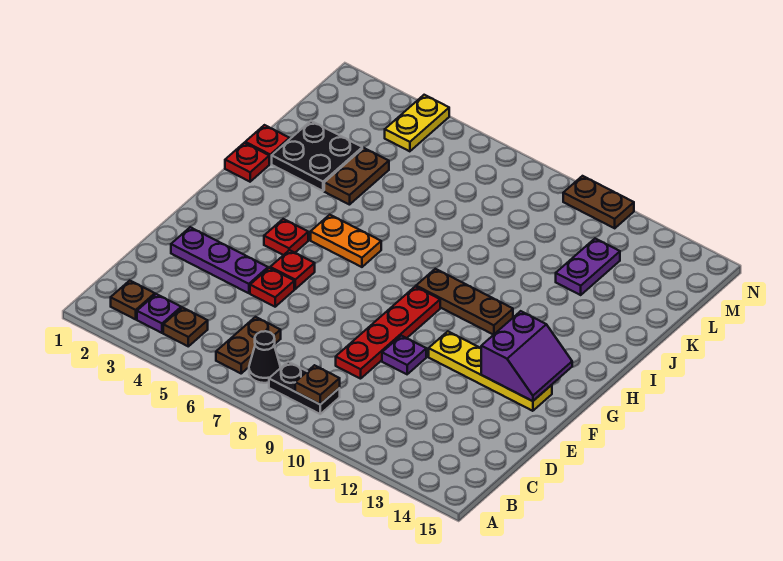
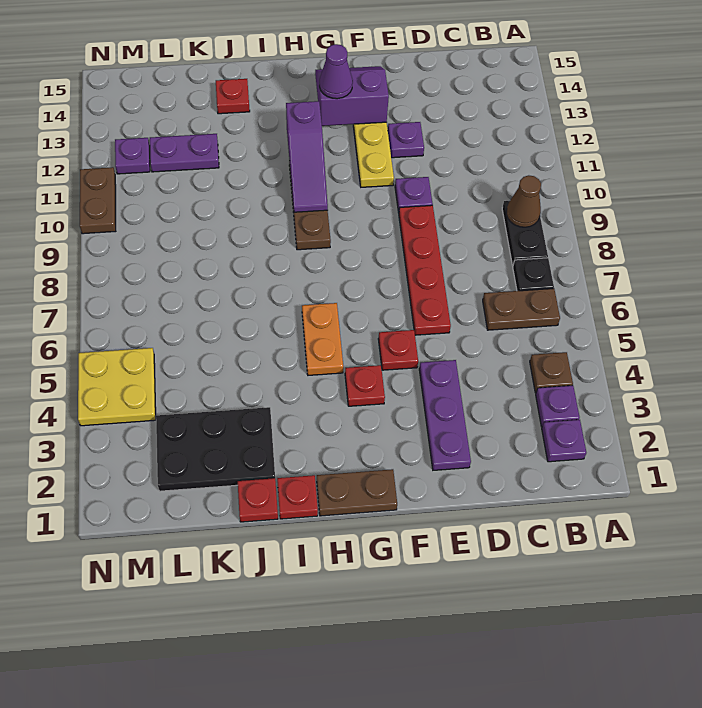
brown plate B2 level 1 -> purple plate B2 level 1
black cone B7 level 1 -> black plate B7 level 1
brown plate B9 level 2 -> brown cone B9 level 2
red plate D9:G9 level 1 -> red plate E6:E9 level 1
red plate E5 level 1 -> red plate J14 level 1
none -> purple plate E12 level 1
none -> purple cone G13 level 3
none -> purple slope H10:H12 level 2 top 12
black plate J2:K3 level 1 -> black plate J2:L3 level 1
brown plate J4:K4 level 1 -> brown plate G1:H1 level 1
yellow plate M4:N4 level 1 -> yellow plate M4:N5 level 1
none -> purple plate M12 level 1

